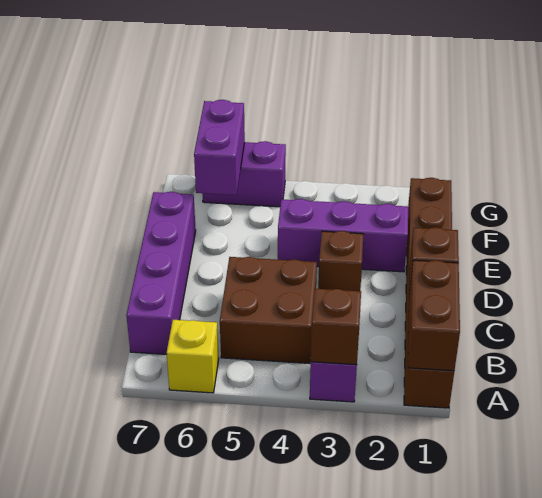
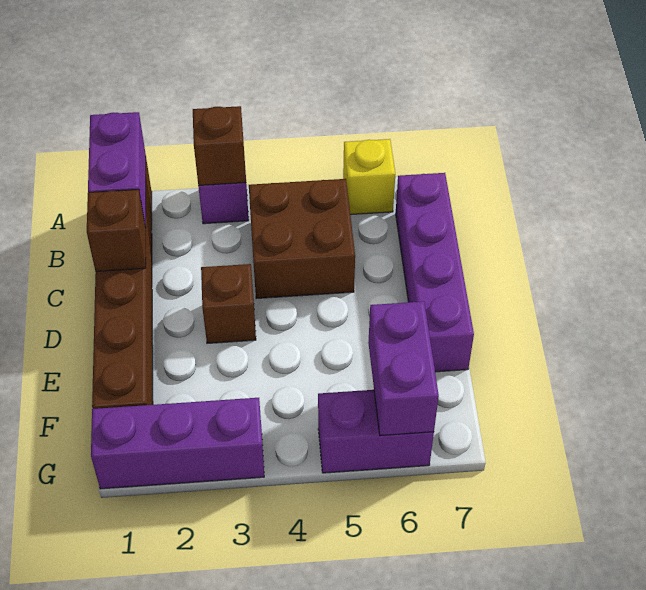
brown brick A1:B1 level 2 -> purple brick A1:B1 level 2
purple brick E2:E4 level 1 -> purple brick G1:G3 level 1

